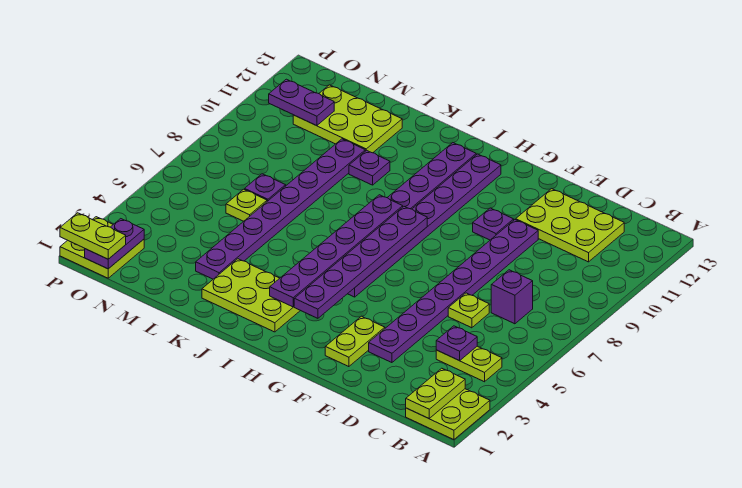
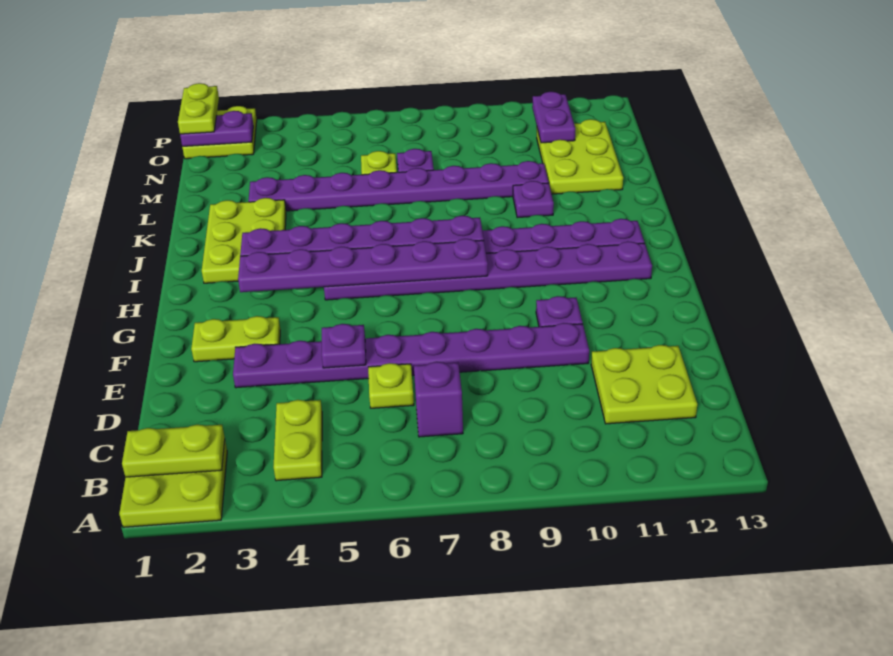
purple plate C4 level 2 -> purple plate E5 level 2
lime plate C11:E12 level 1 -> lime plate C11:D12 level 1

